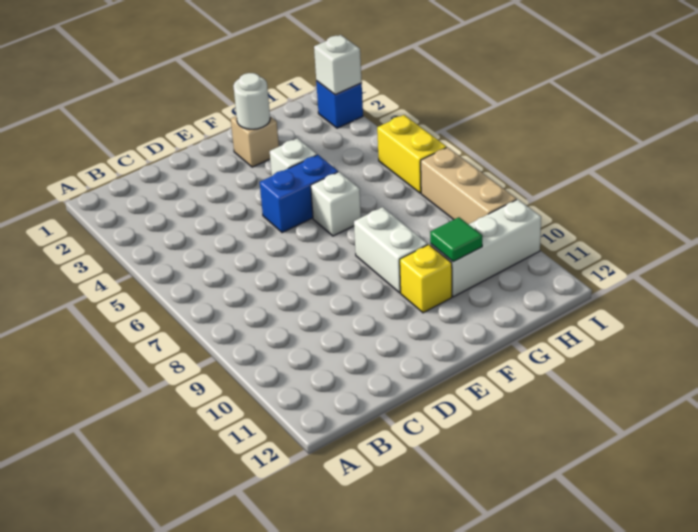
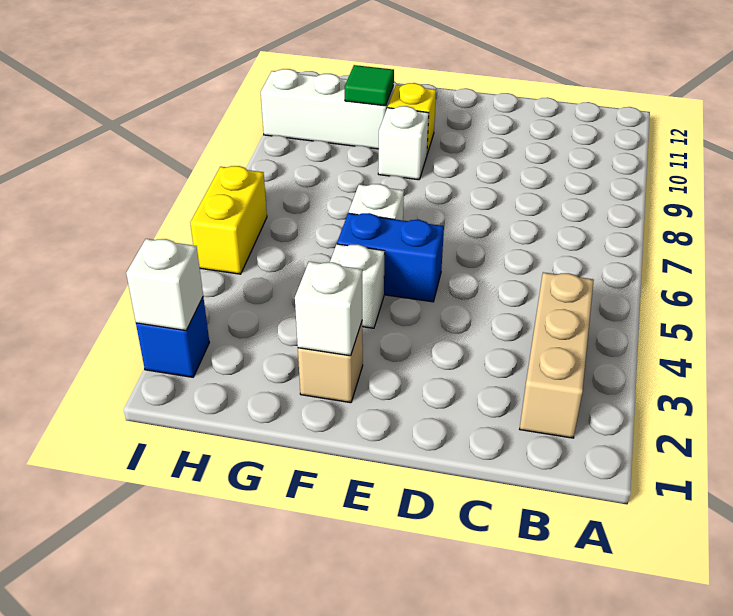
white round brick F2 level 2 -> white brick F2 level 2
white brick F8:F9 level 1 -> white brick F9 level 1
tan brick I7:I9 level 1 -> tan brick B2:B4 level 1

